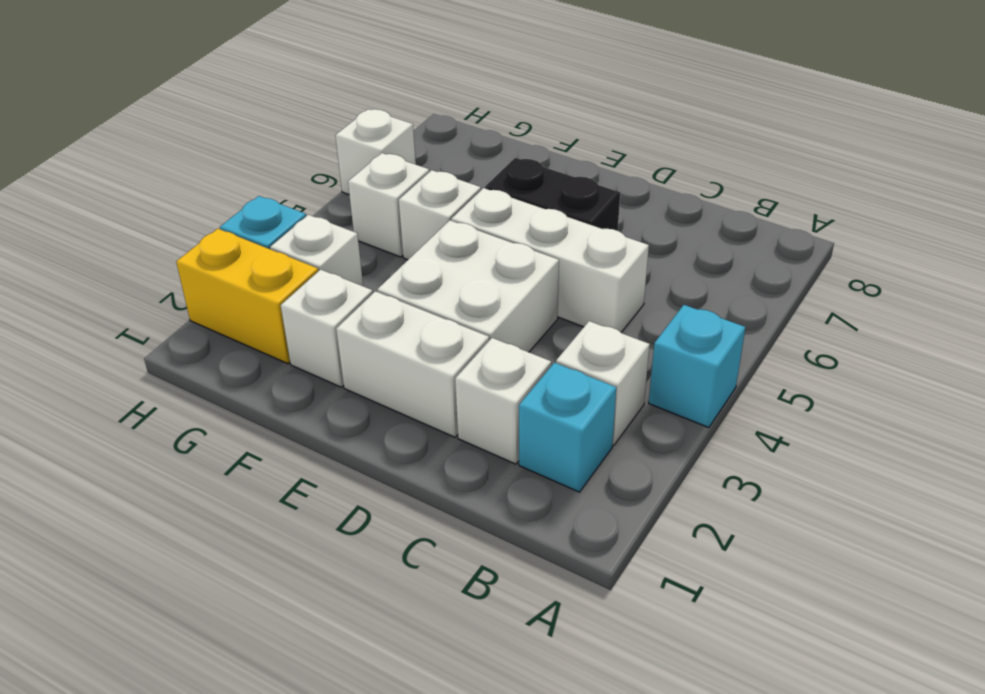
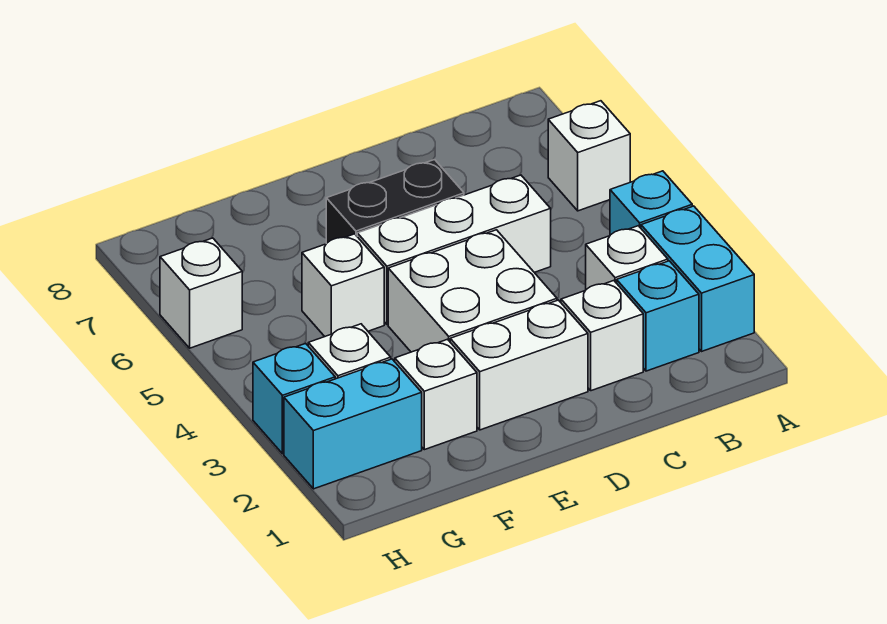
none -> cyan brick A2:A3 level 1
yellow brick G2:H2 level 1 -> cyan brick G2:H2 level 1
white brick G5 level 1 -> white brick A6 level 1

